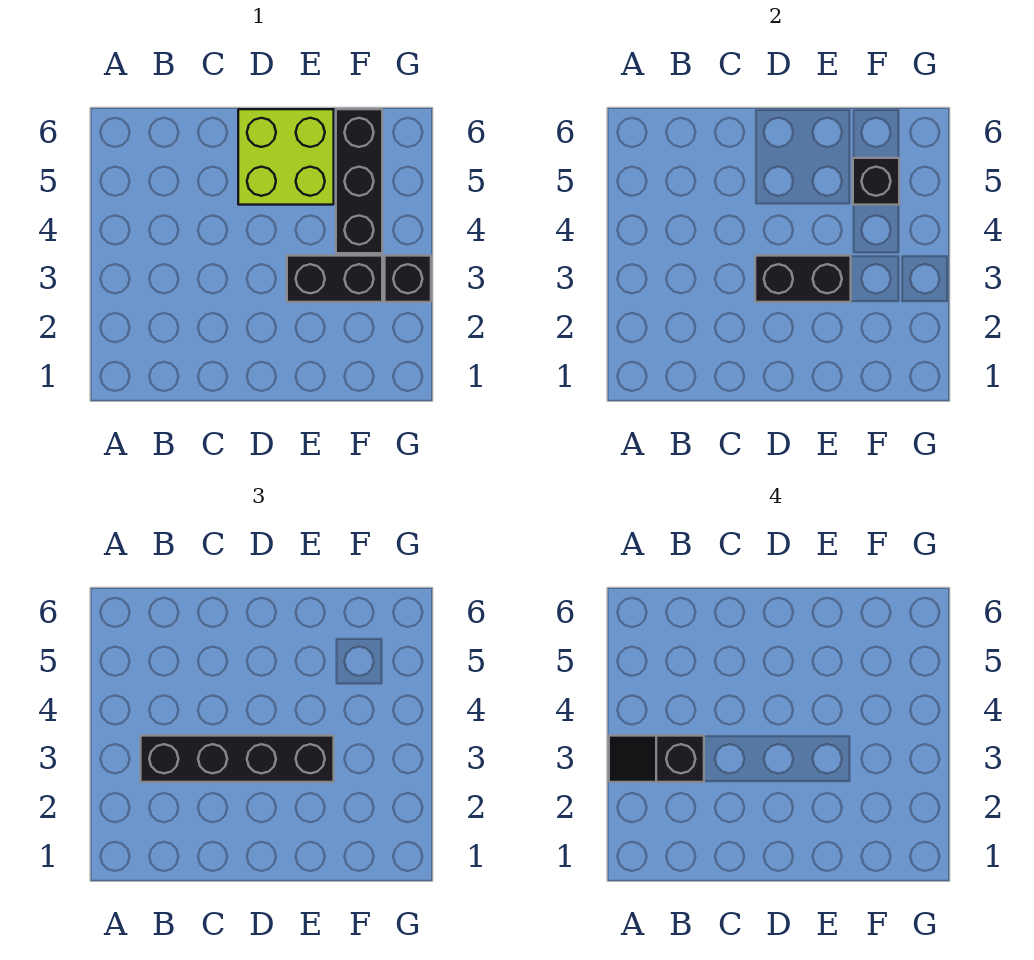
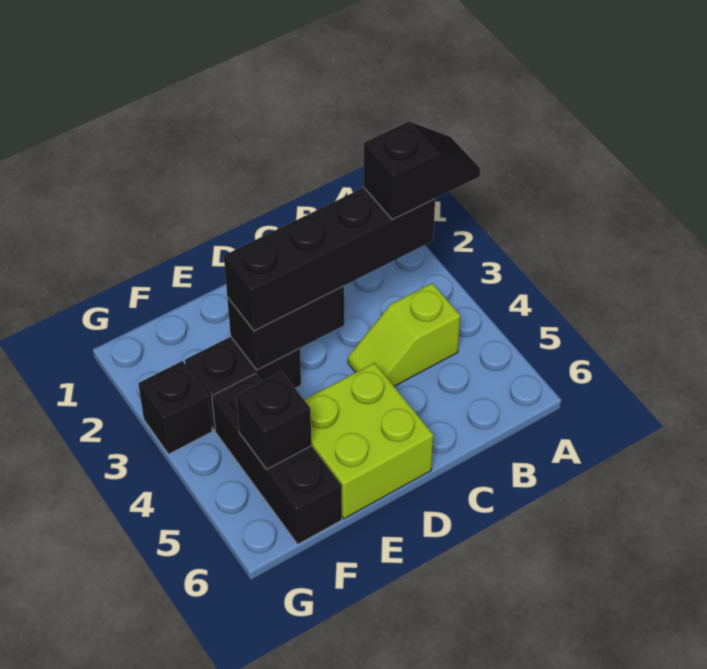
none -> lime slope B4:C4 level 1 top B

